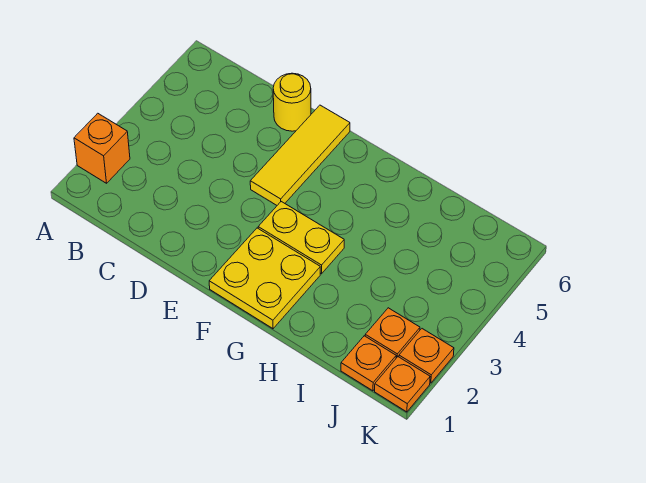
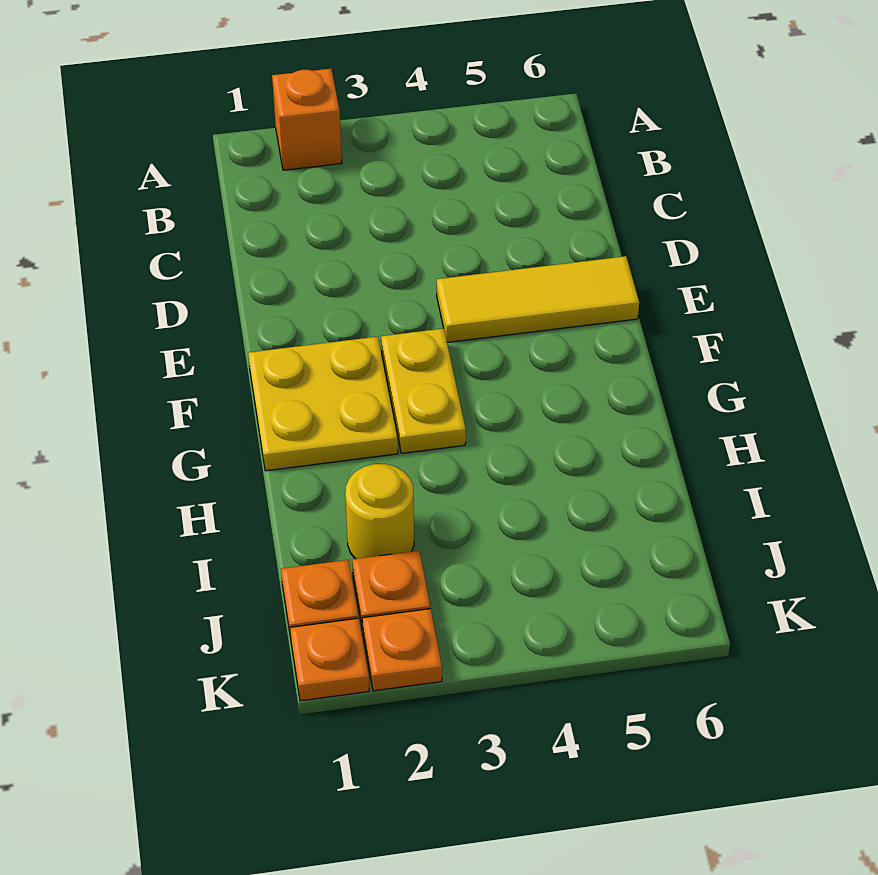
yellow round brick D6 level 1 -> yellow round brick I2 level 1

